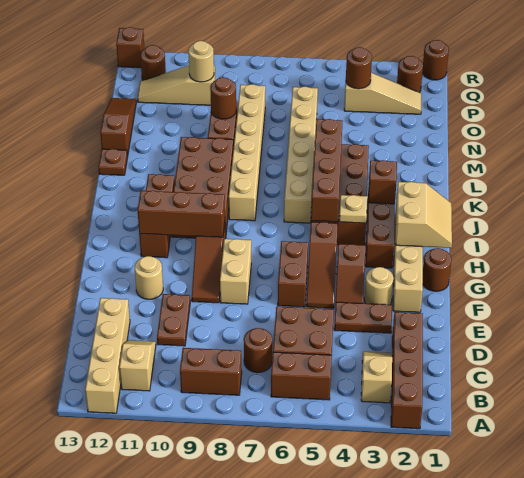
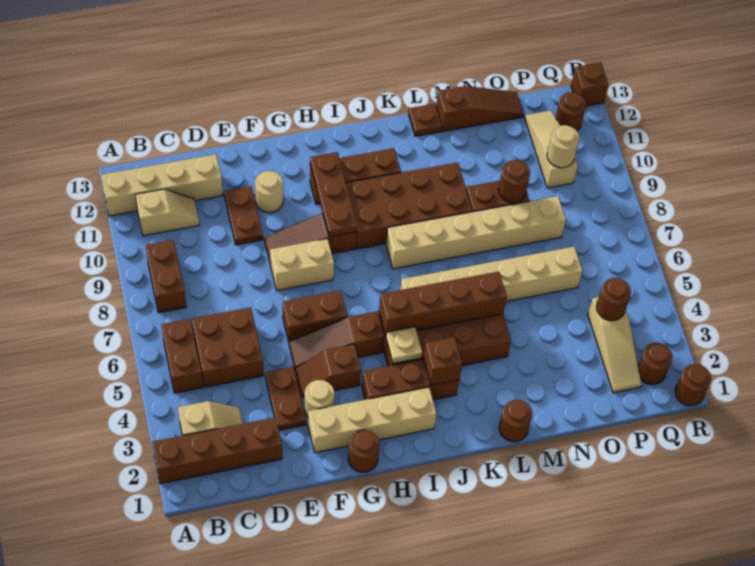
brown round brick C7 level 1 -> brown round brick L1 level 1
brown plate D10:E10 level 1 -> brown plate E10:E11 level 1
tan slope H1:I2 level 2 top 2 -> none
brown brick H9:H11 level 2 -> brown plate H9:H11 level 2

